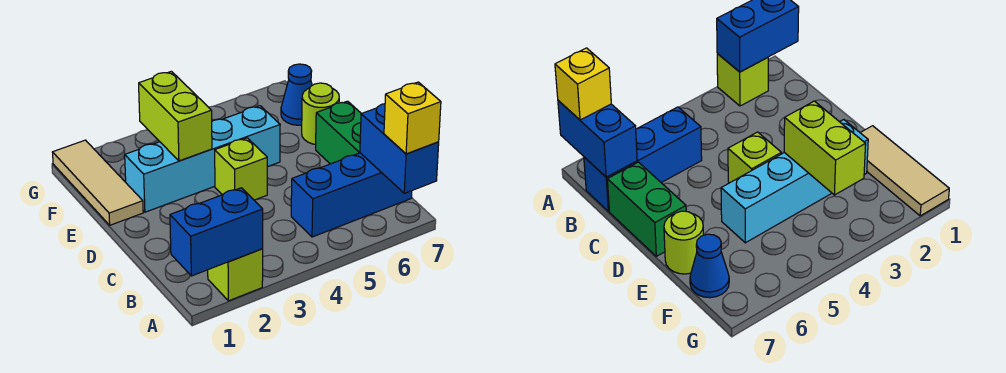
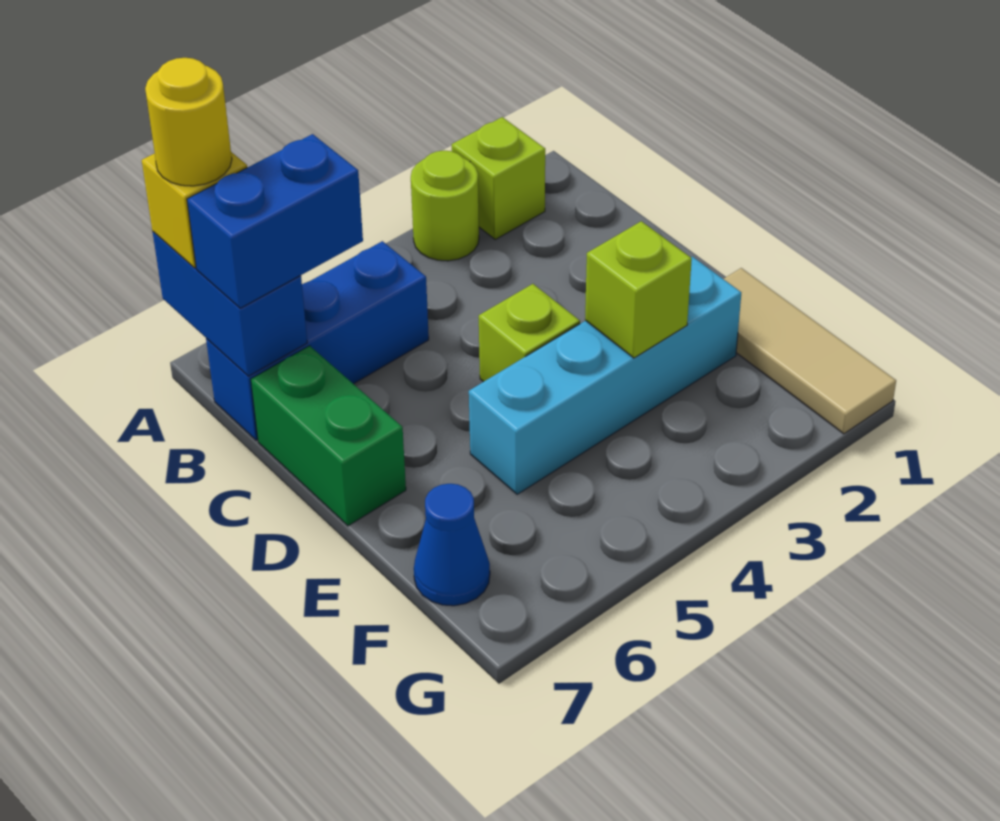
blue brick A1:A2 level 2 -> blue brick B6:B7 level 3
none -> yellow round brick A7 level 4
lime brick E3:F3 level 2 -> lime brick E3 level 2
lime round brick E7 level 1 -> lime round brick A3 level 1

